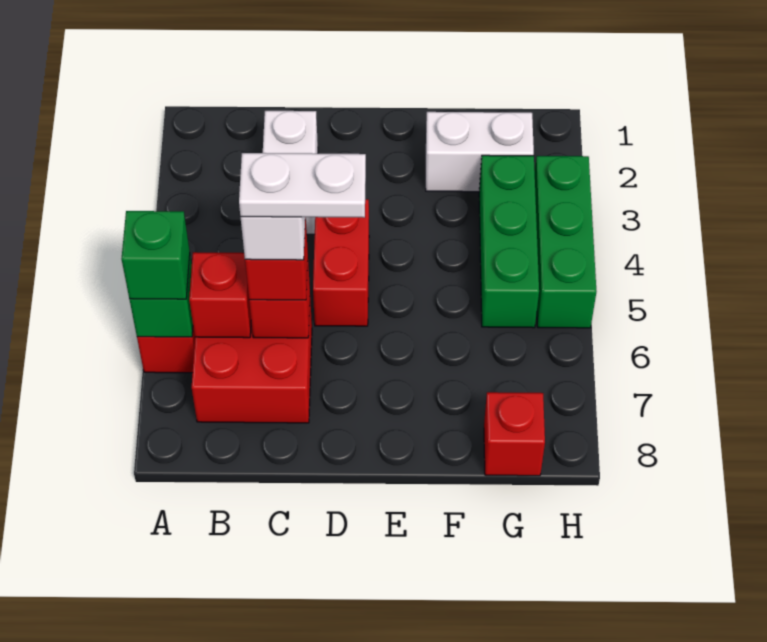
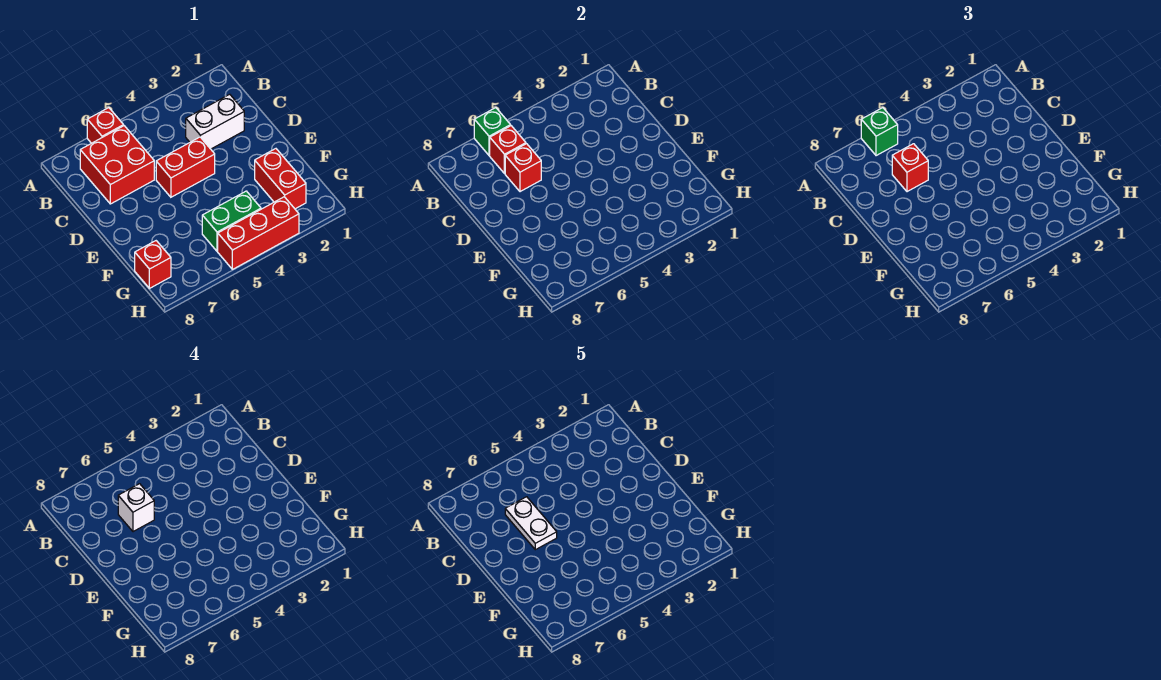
white brick F2:G2 level 1 -> red brick F2:G2 level 1
green brick G3:G5 level 1 -> green brick G4:G5 level 1
green brick H3:H5 level 1 -> red brick H3:H5 level 1

